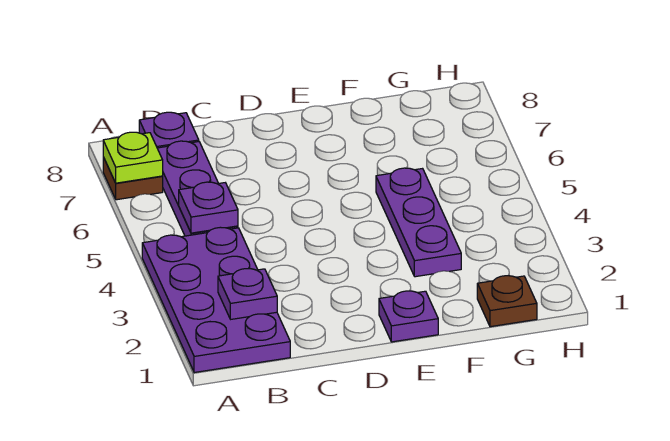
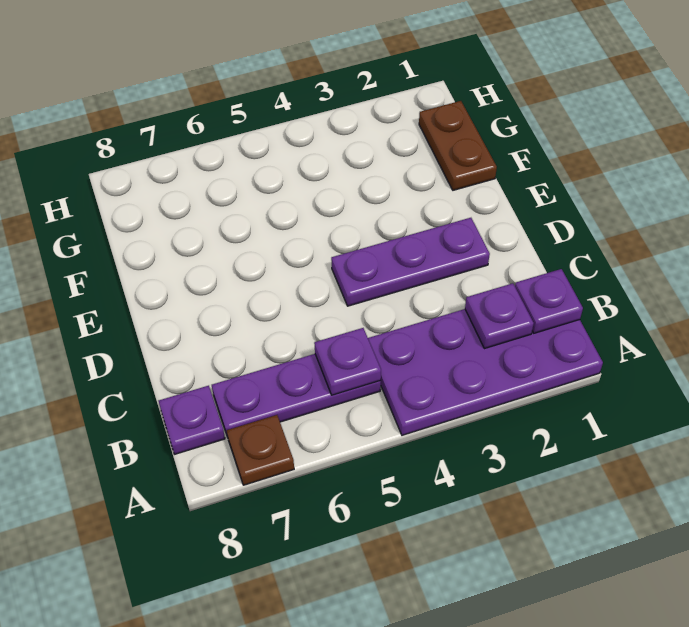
lime plate A7 level 2 -> none
purple plate E1 level 1 -> purple plate B1 level 2
purple plate F3:F5 level 1 -> purple plate D2:D4 level 1
brown plate G1 level 1 -> brown plate F1:G1 level 1

